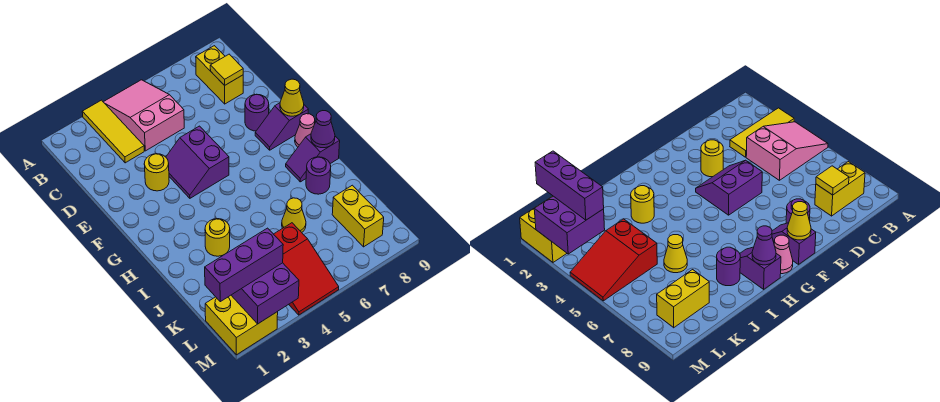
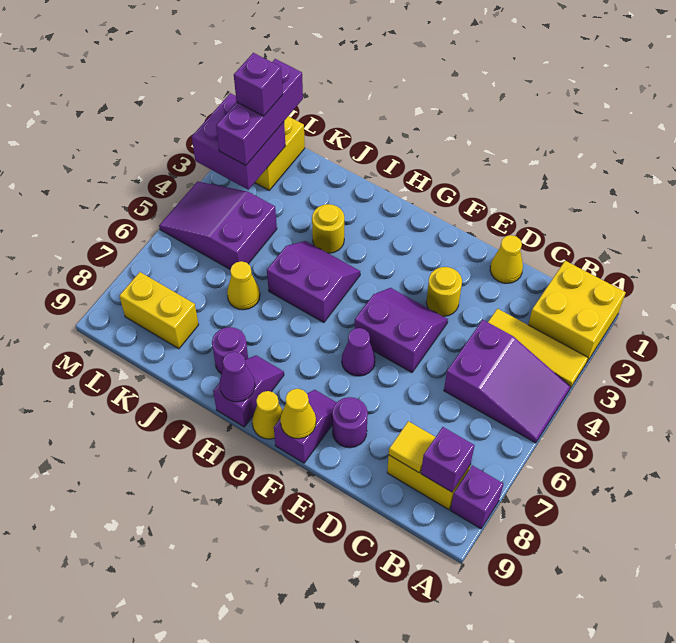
none -> yellow brick A1:B2 level 1
pink slope A4:C5 level 1 top C -> purple slope A4:C5 level 1 top C
none -> purple brick A8 level 1
none -> purple brick B8 level 2
none -> yellow cone D1 level 1
none -> purple cone F6 level 1
pink cone G9 level 1 -> yellow cone G9 level 1
none -> purple slope H4:I5 level 1 top 5
red slope K4:M5 level 1 top K -> purple slope K4:M5 level 1 top K
none -> purple brick L2 level 4

